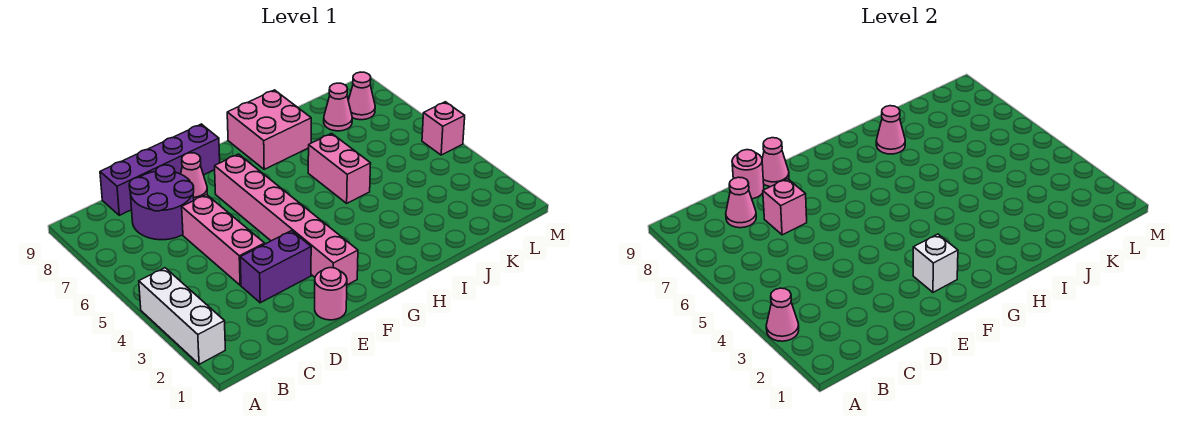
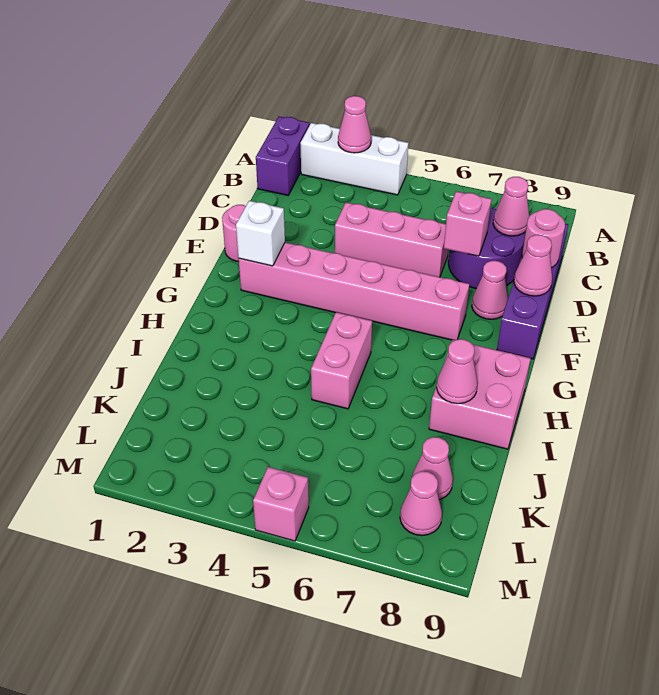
purple brick D3:E3 level 1 -> purple brick A1:B1 level 1
pink brick I5:I6 level 1 -> pink brick H5:I5 level 1

